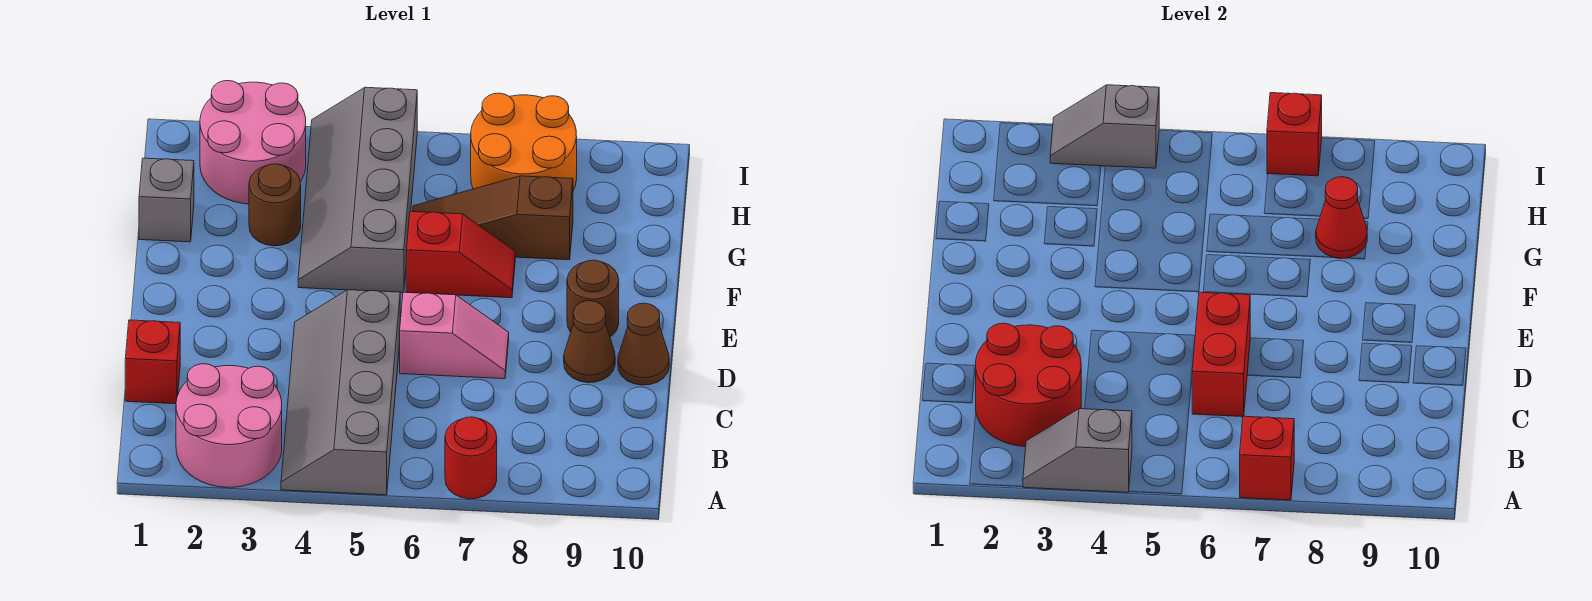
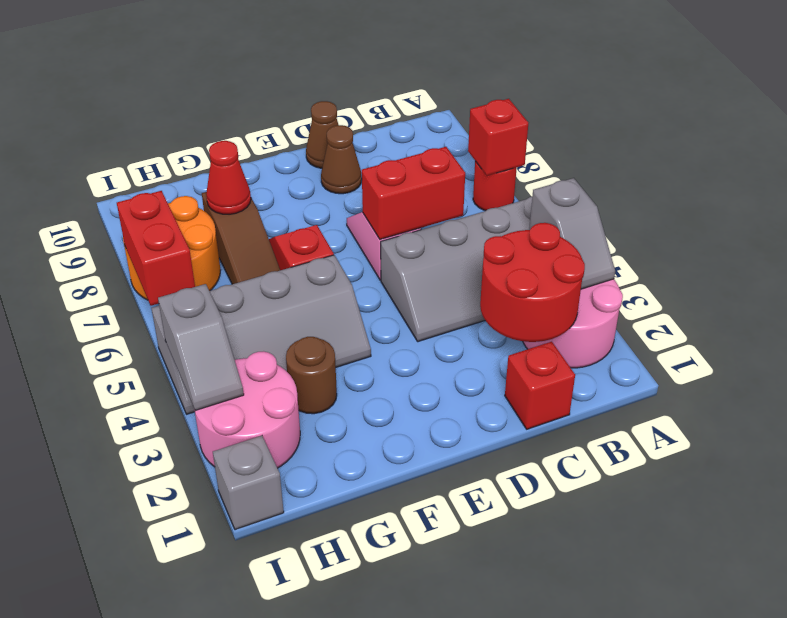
brown round brick E9 level 1 -> none
grey brick G1 level 1 -> grey brick I1 level 1
red brick I7 level 2 -> red brick I6:I7 level 2

